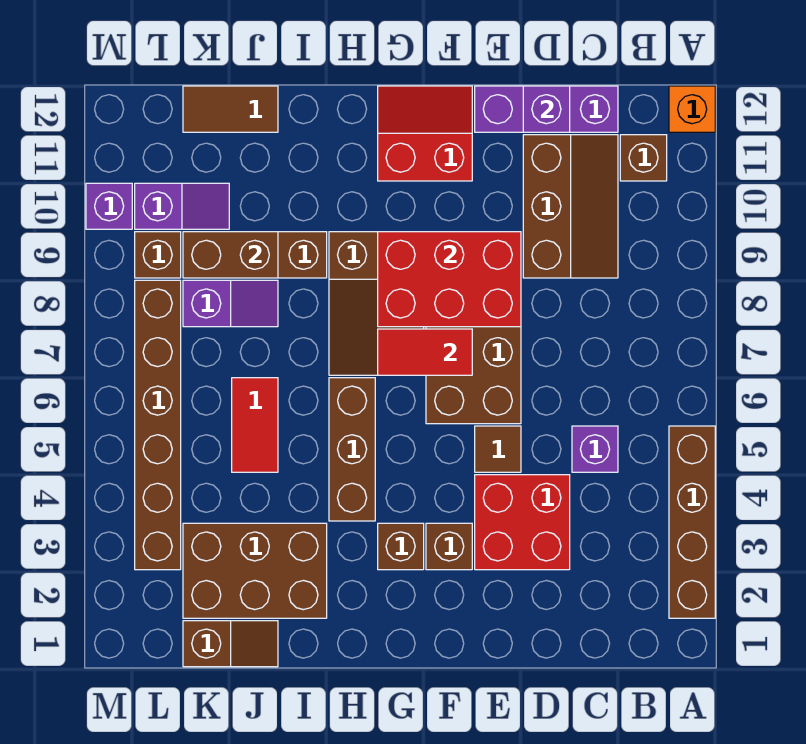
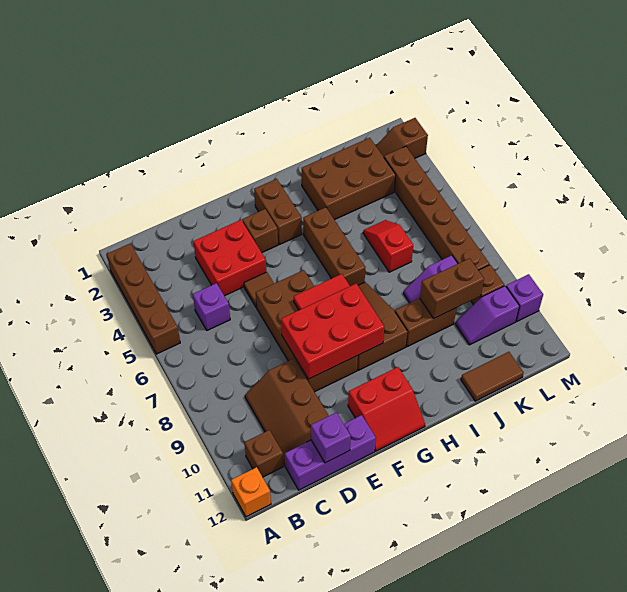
brown brick G3 level 1 -> brown brick G2:G3 level 1
brown slope J1:K1 level 1 top K -> brown slope L2:M2 level 1 top M
red tile J5:J6 level 1 -> red slope J5:J6 level 1 top 6

